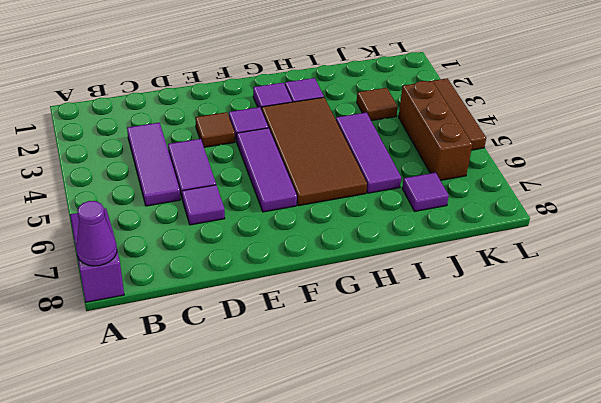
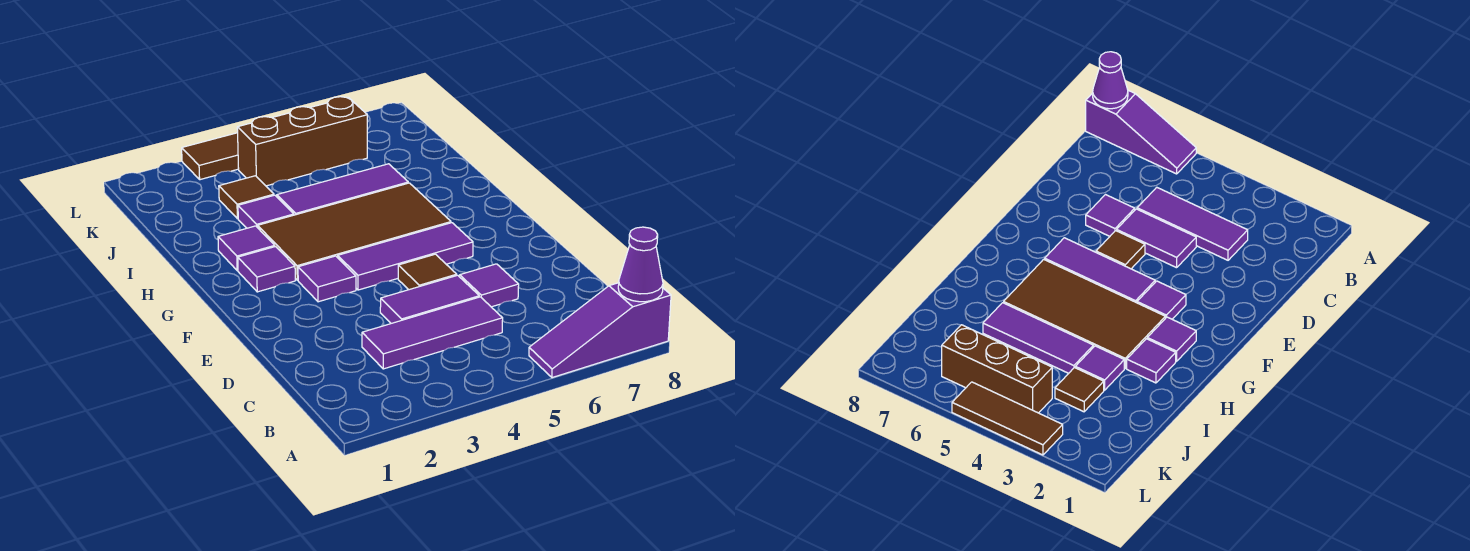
brown tile E3 level 1 -> brown tile E5 level 1
purple tile J7 level 1 -> purple tile I3 level 1

